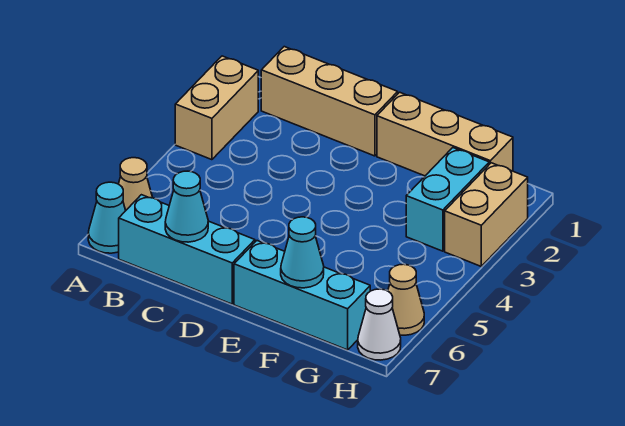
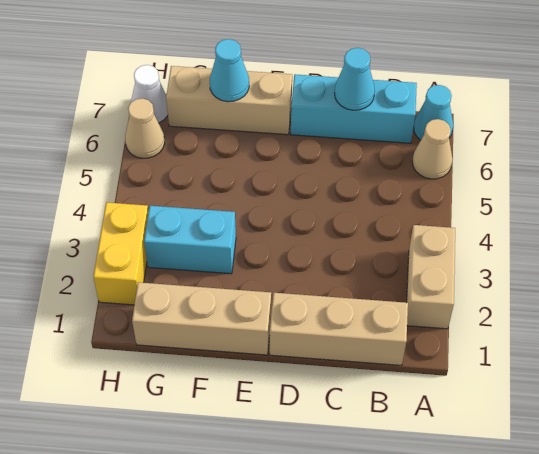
cyan brick E7:G7 level 1 -> tan brick E7:G7 level 1
cyan brick G2:G3 level 1 -> cyan brick F3:G3 level 1
tan brick H2:H3 level 1 -> yellow brick H2:H3 level 1

